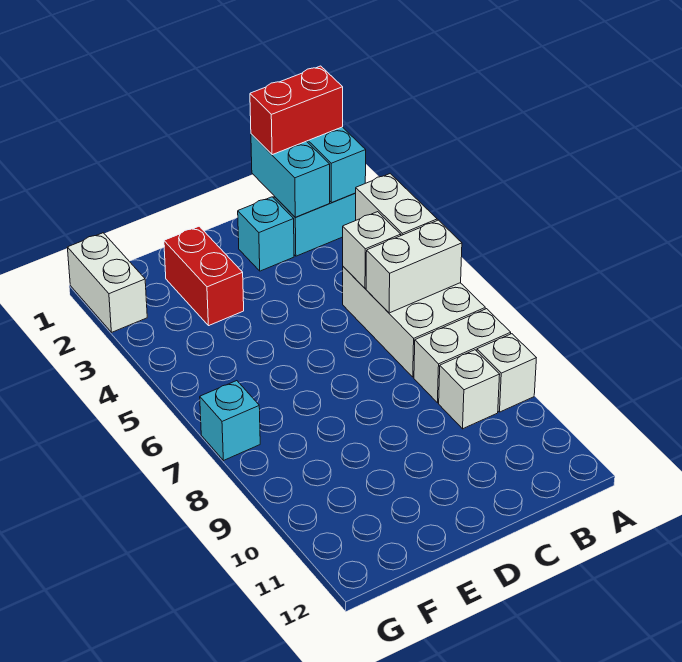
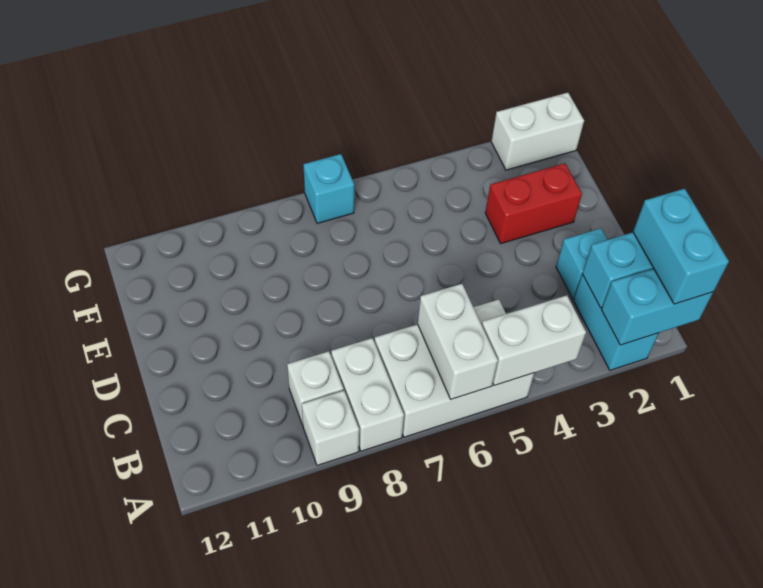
red brick A1:B1 level 3 -> cyan brick A1:B1 level 3
white brick B5 level 2 -> none

